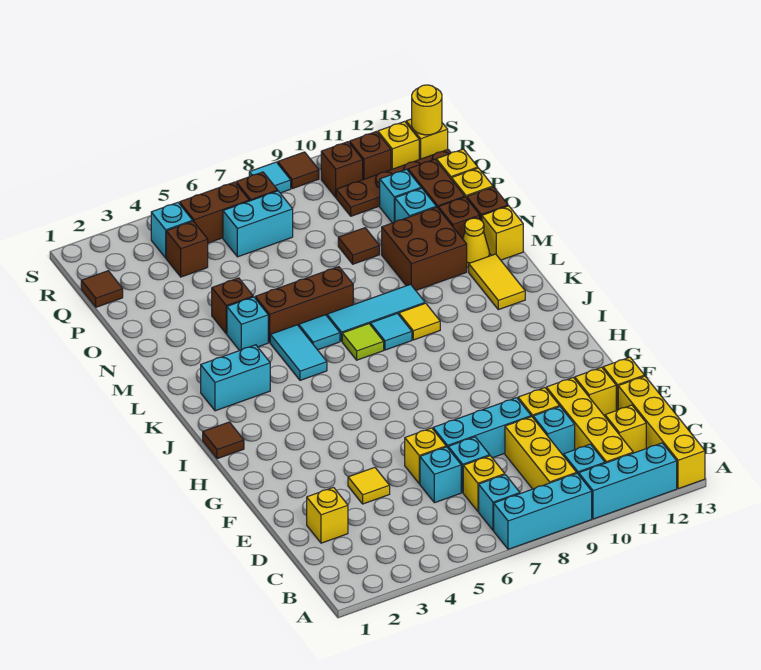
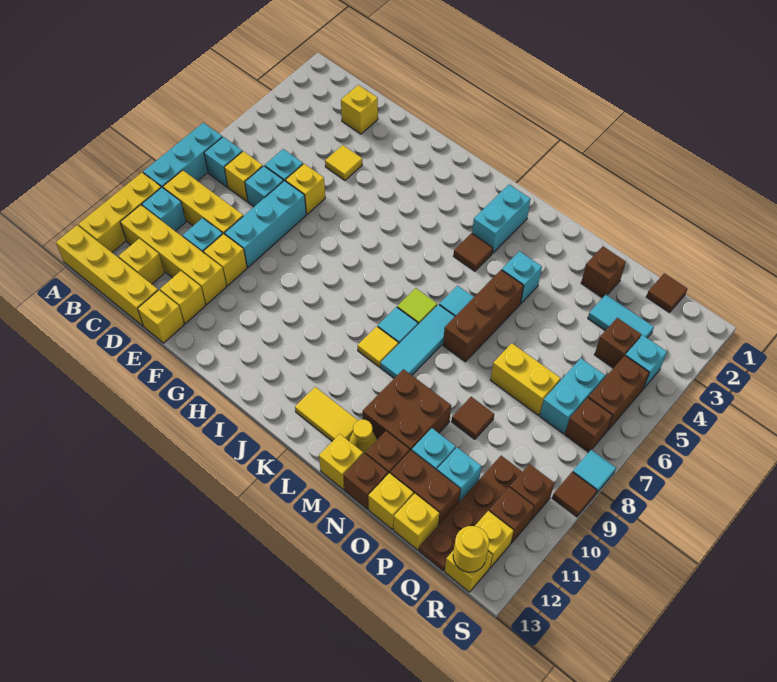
cyan brick A10:A12 level 1 -> yellow brick A10:A12 level 1
brown tile I1 level 1 -> brown tile K4 level 1
cyan tile K5:L5 level 1 -> cyan tile P3:Q3 level 1
brown brick N4 level 1 -> brown brick O2 level 1
none -> yellow brick O7:P7 level 1

